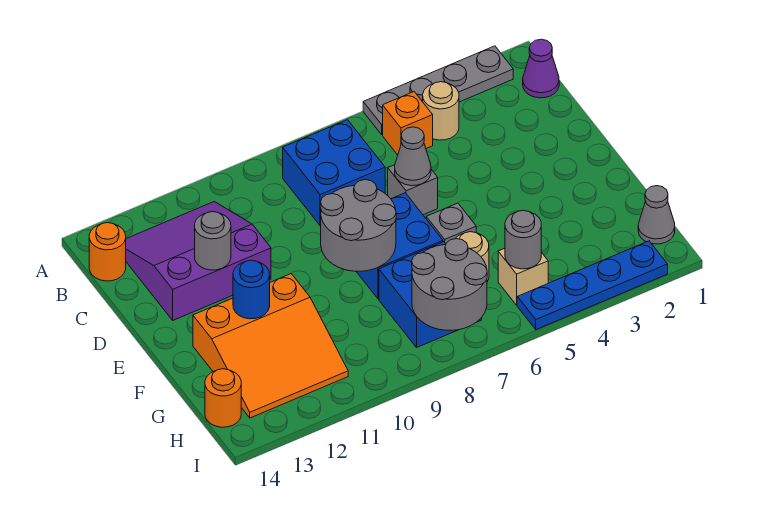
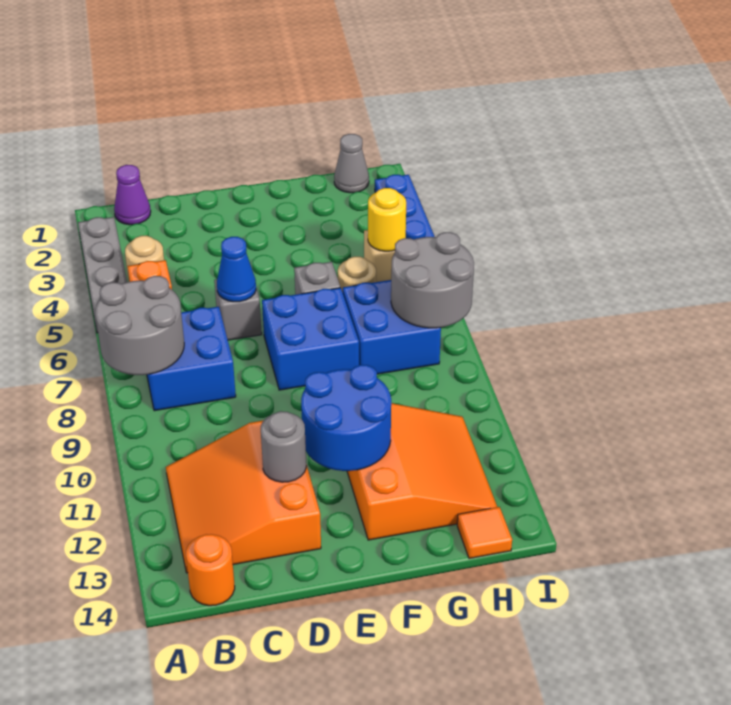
purple slope B11:D13 level 1 top D -> orange slope B11:D13 level 1 top D
grey cone D6 level 2 -> blue cone D6 level 2
grey round brick E8:F9 level 2 -> grey round brick A7:B8 level 2
blue round brick F12 level 2 -> blue round brick E11:F12 level 2
grey round brick H5 level 2 -> yellow round brick H5 level 2
orange round brick H14 level 1 -> orange tile H14 level 1

